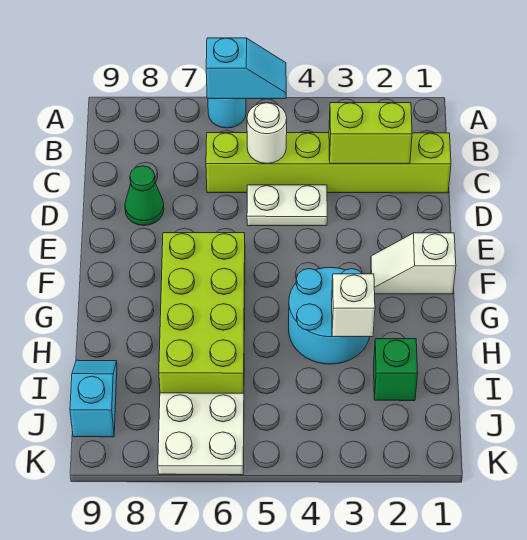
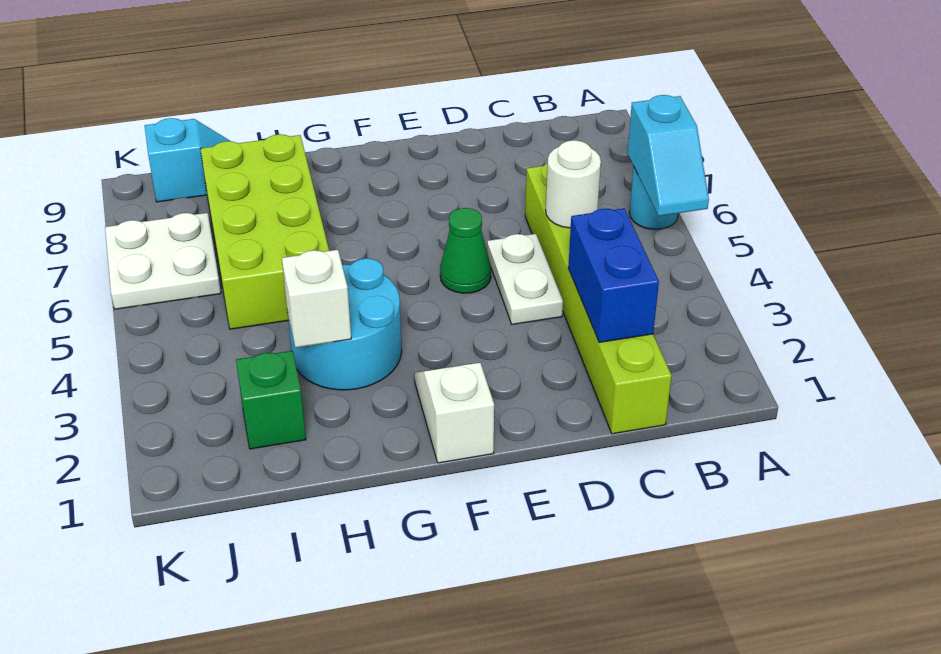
lime brick C2:C3 level 2 -> blue brick C2:C3 level 2
green cone D8 level 1 -> green cone E5 level 1
lime brick F6:I7 level 1 -> lime brick H5:I8 level 1

